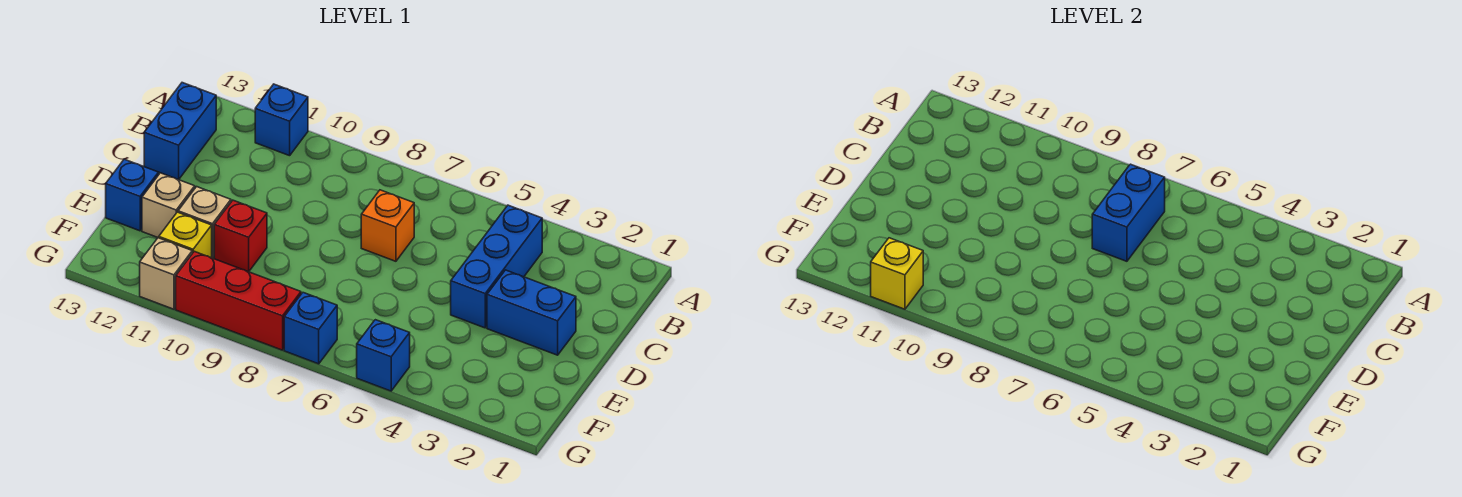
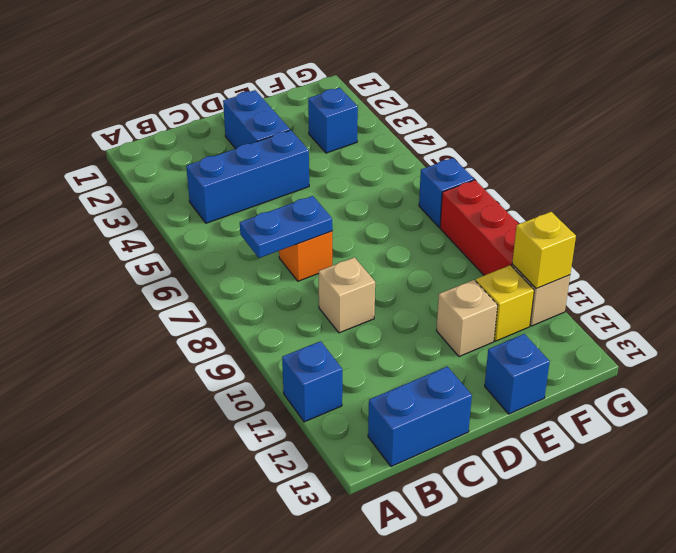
blue brick B7:C7 level 2 -> blue plate B7:C7 level 2
red brick E10 level 1 -> none
tan brick E12 level 1 -> tan brick C9 level 1
blue brick G5 level 1 -> blue brick F3 level 1

